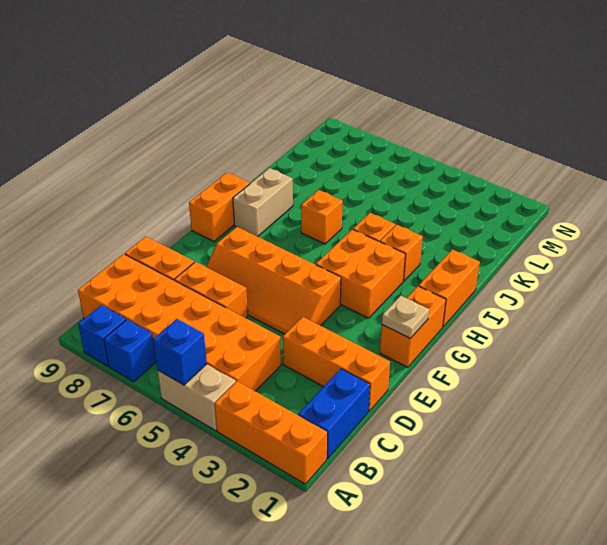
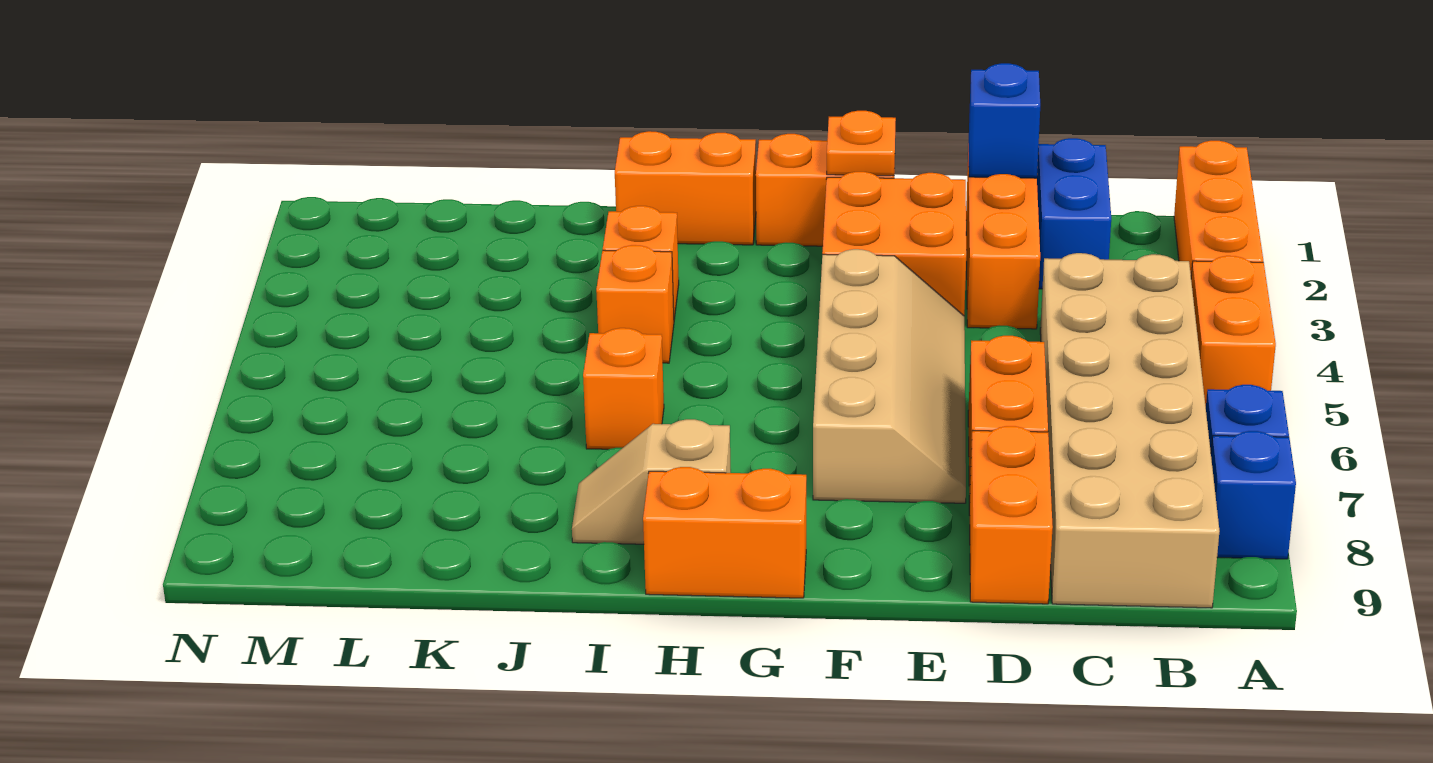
tan brick A4:A5 level 1 -> orange brick A4:A5 level 1
blue brick A5 level 2 -> blue brick D1 level 2
blue brick B1:C1 level 1 -> blue brick C1:C2 level 1
orange brick B4:C9 level 1 -> tan brick B4:C9 level 1
orange slope E4:F7 level 1 top F -> tan slope E4:F7 level 1 top F
tan plate F1 level 2 -> orange plate F1 level 2
orange brick G3:H4 level 1 -> orange brick E2:F3 level 1
tan brick H8:I8 level 1 -> tan slope H8:I8 level 1 top H

